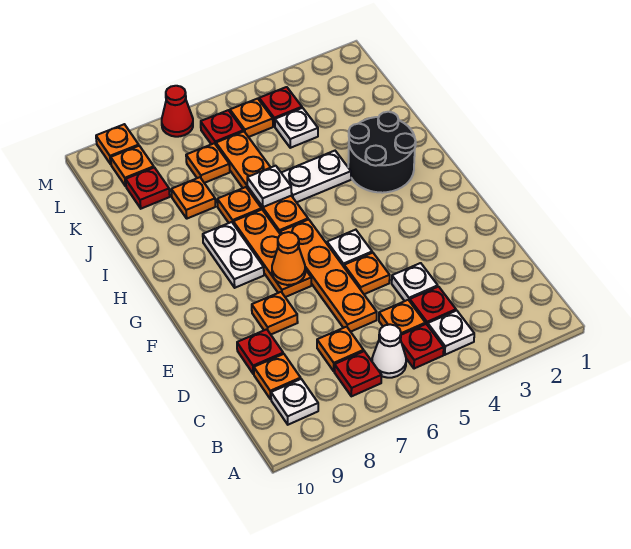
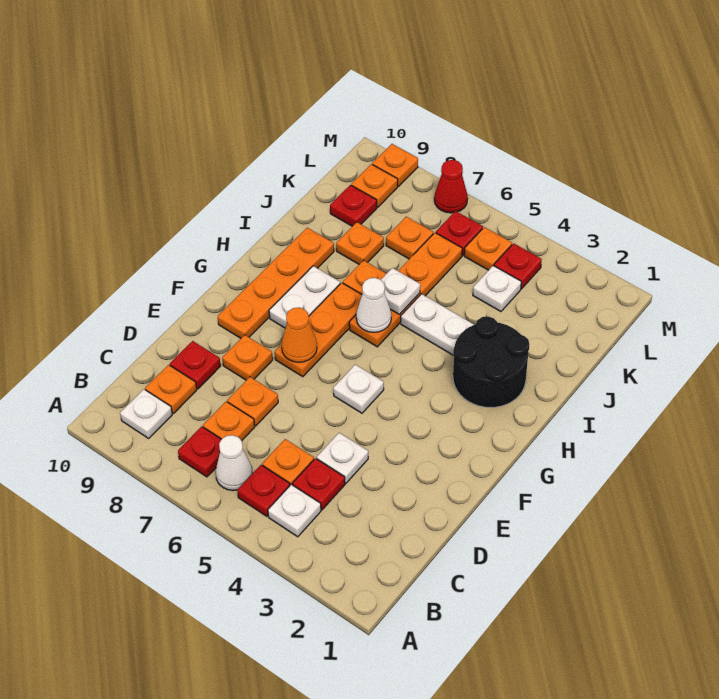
orange plate D6:G6 level 1 -> orange plate F9:I9 level 1
orange plate E5 level 1 -> orange plate D7 level 1
none -> white cone H6 level 2

